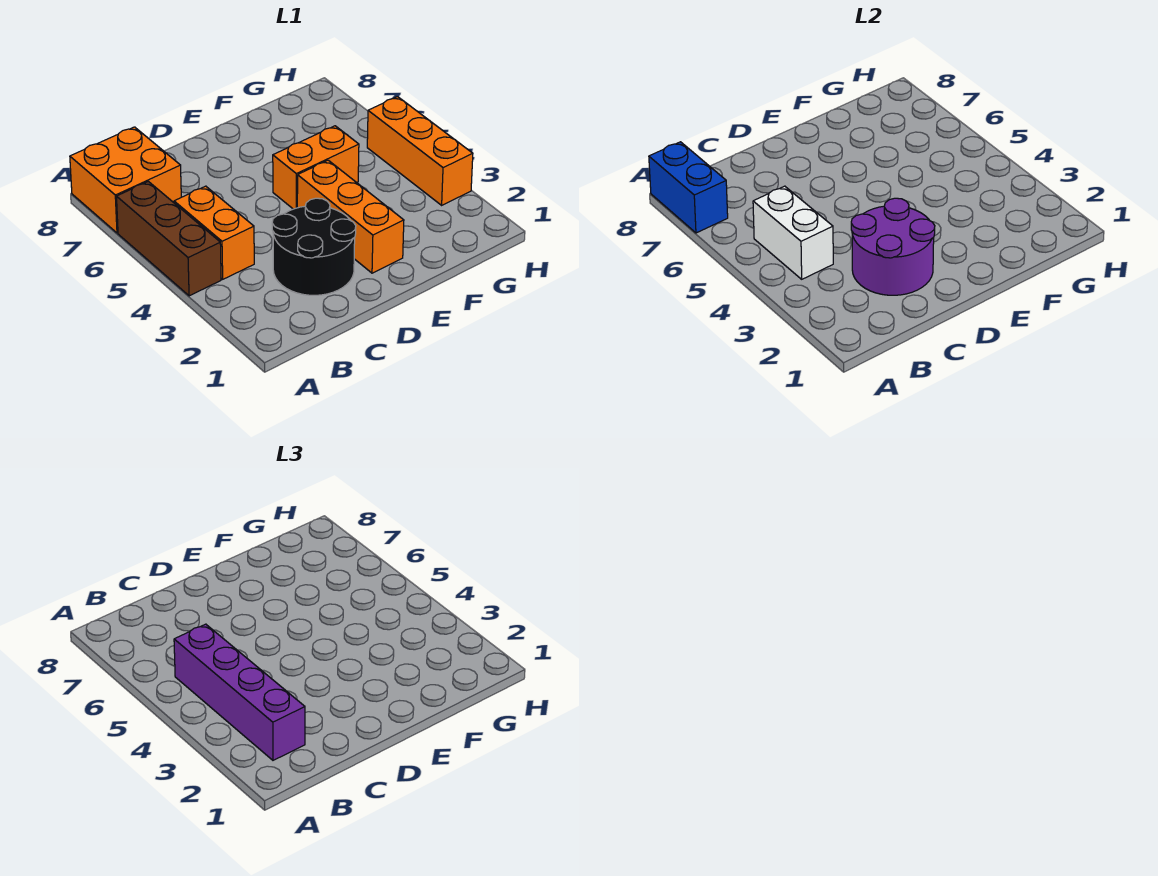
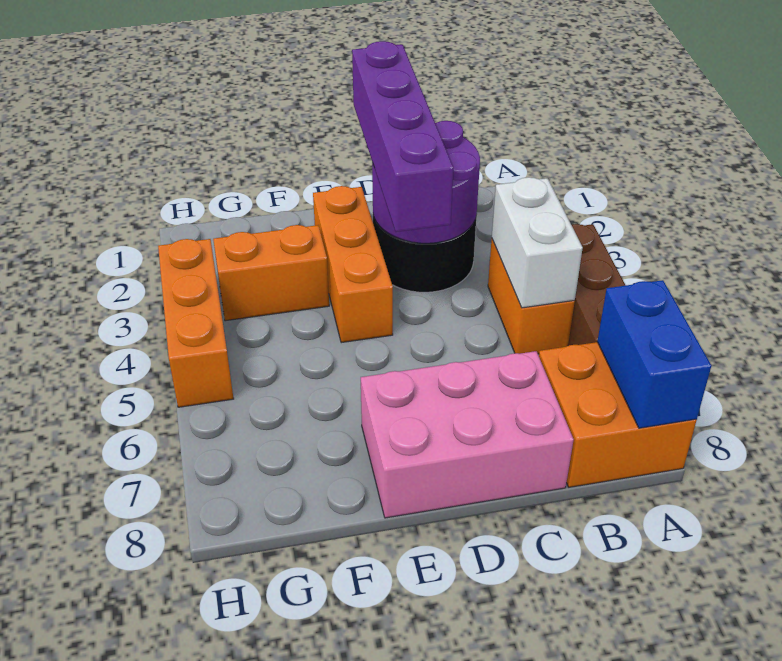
purple brick B2:B5 level 3 -> purple brick D1:D4 level 3
none -> pink brick C7:E8 level 1
orange brick E5:F5 level 1 -> orange brick F3:G3 level 1

